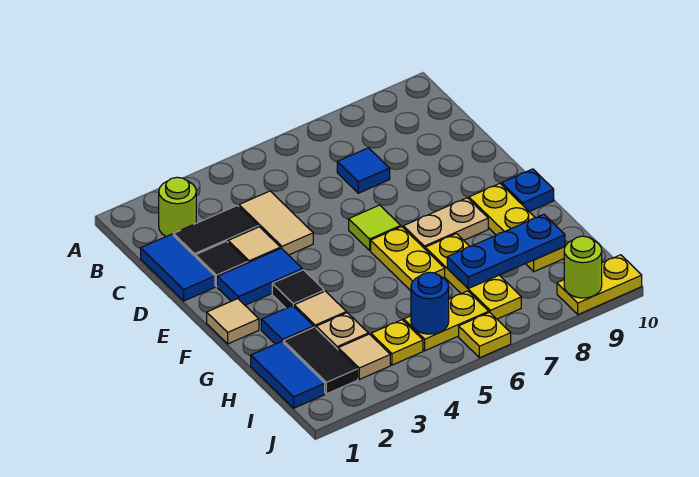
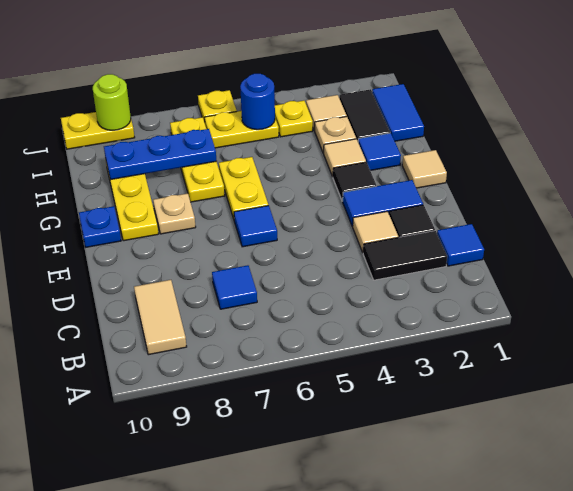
lime round brick B2 level 1 -> none
blue tile C1:D1 level 1 -> blue tile C1 level 1
tan tile C4:D4 level 1 -> tan tile B9:C9 level 1
lime tile E6 level 1 -> blue tile E6 level 1
tan plate F7:F8 level 1 -> tan plate F8 level 1

